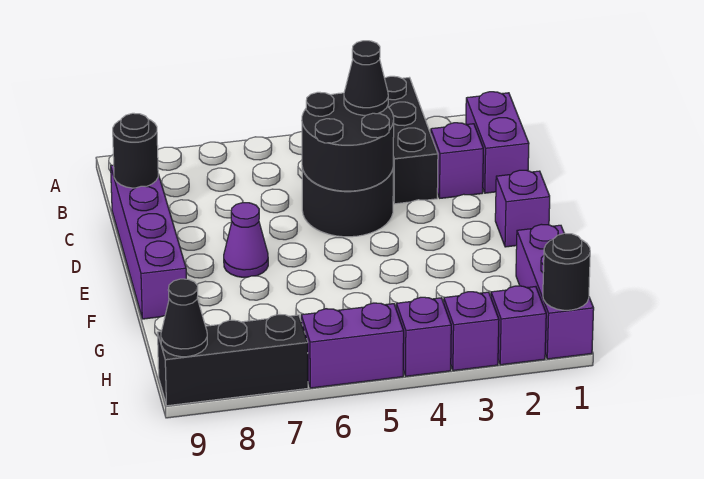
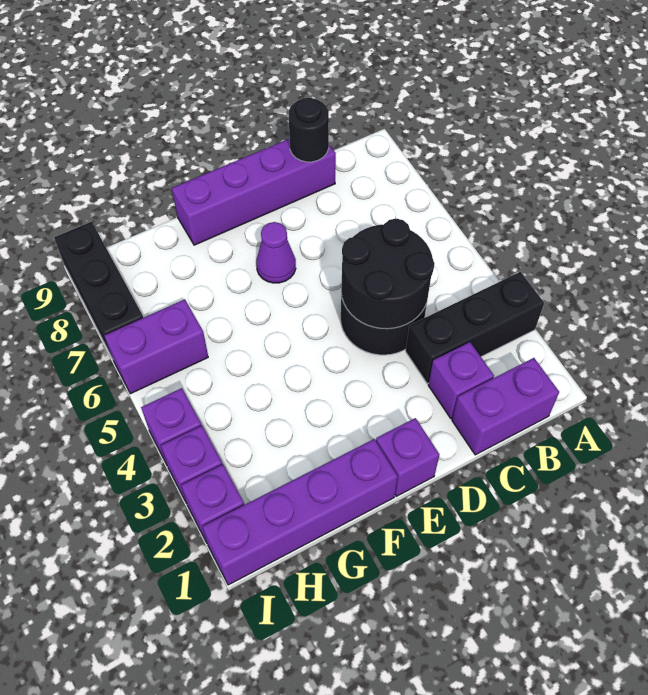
black cone C4 level 3 -> none
purple brick G1:I1 level 1 -> purple brick F1:I1 level 1
black round brick I1 level 2 -> none
purple brick I5:I6 level 1 -> purple brick H6:I6 level 1
black cone I9 level 2 -> none

